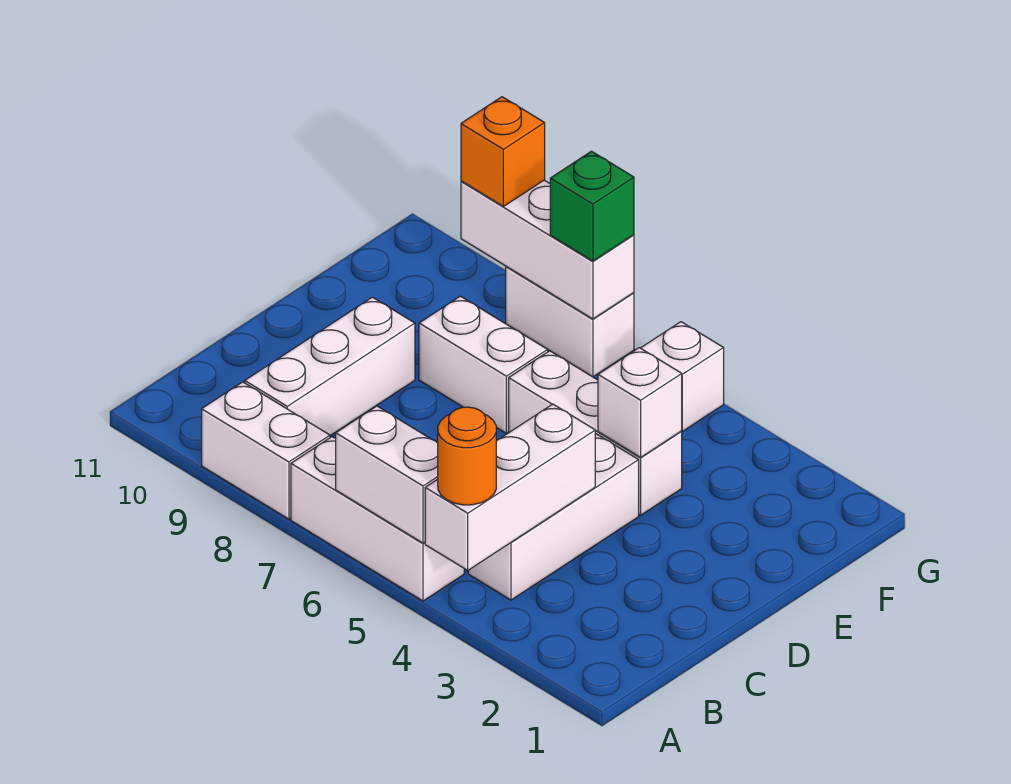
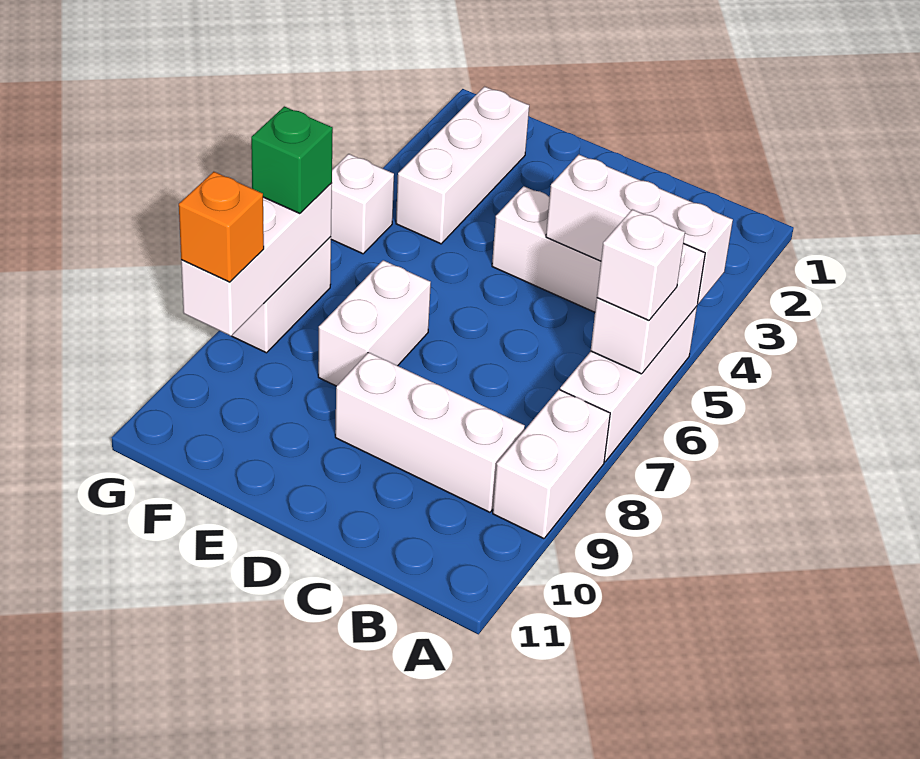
orange round brick A4 level 3 -> none
white brick E4:E6 level 1 -> white brick F2:F4 level 1
white brick E4 level 2 -> white brick A6 level 3

